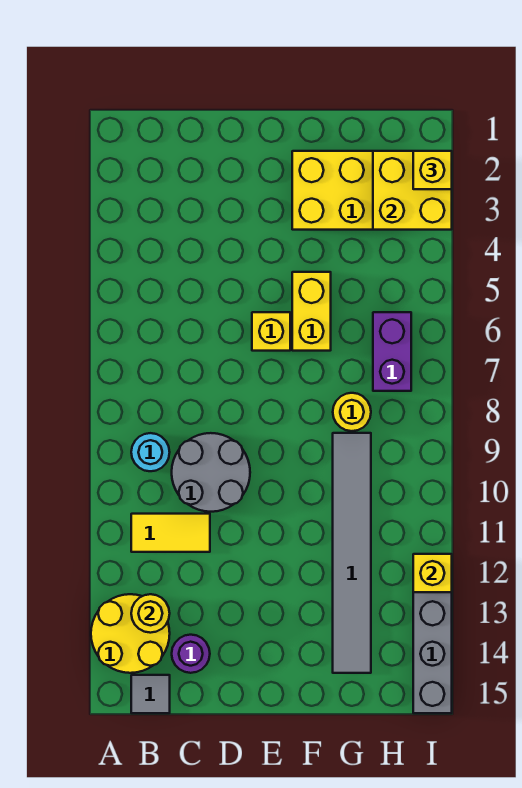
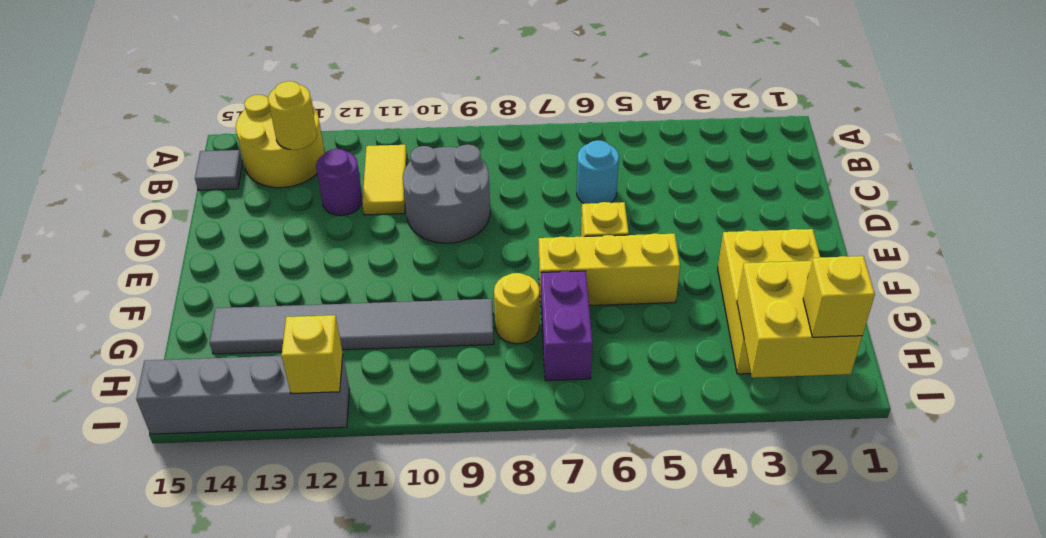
cyan round brick B9 level 1 -> cyan round brick C6 level 1
purple round brick C14 level 1 -> purple round brick C12 level 1
yellow brick F5:F6 level 1 -> yellow brick F5:F7 level 1
purple brick H6:H7 level 1 -> purple brick G7:H7 level 1

